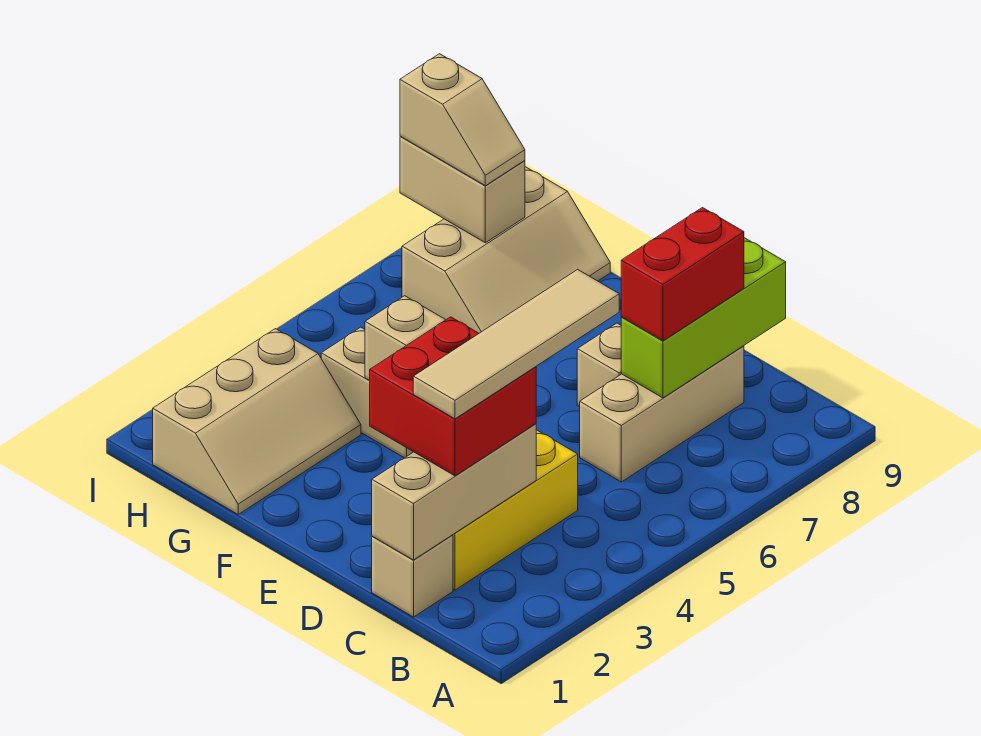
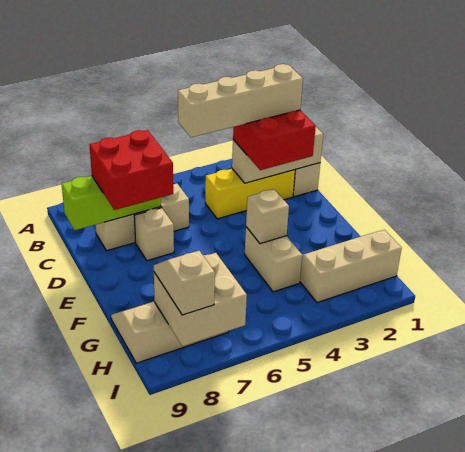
tan tile C2:C5 level 4 -> tan brick C2:C5 level 4
red brick C7:C8 level 3 -> red brick C7:D8 level 3
tan brick H8:I8 level 2 -> tan brick H7:I8 level 2

